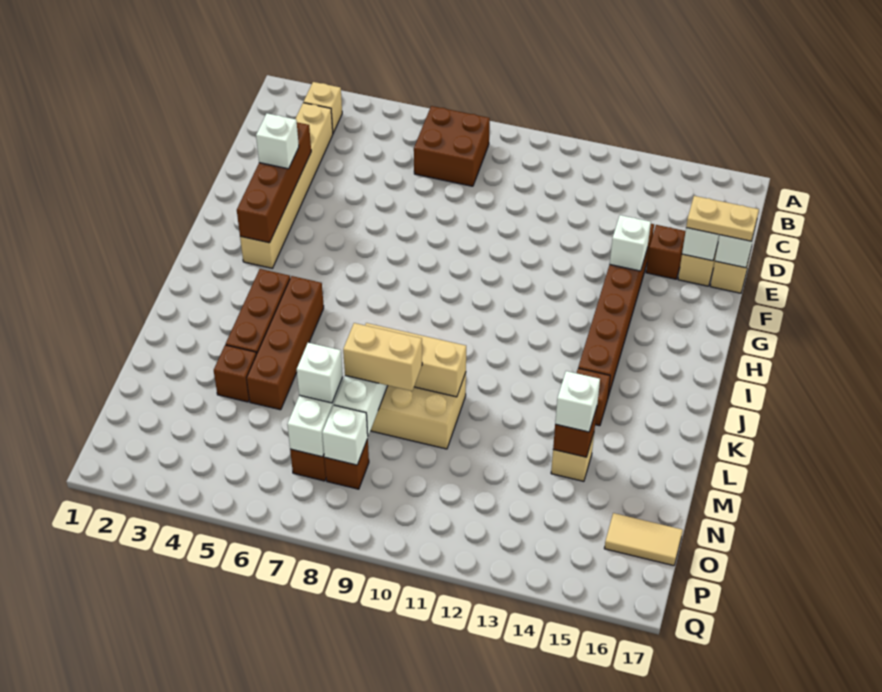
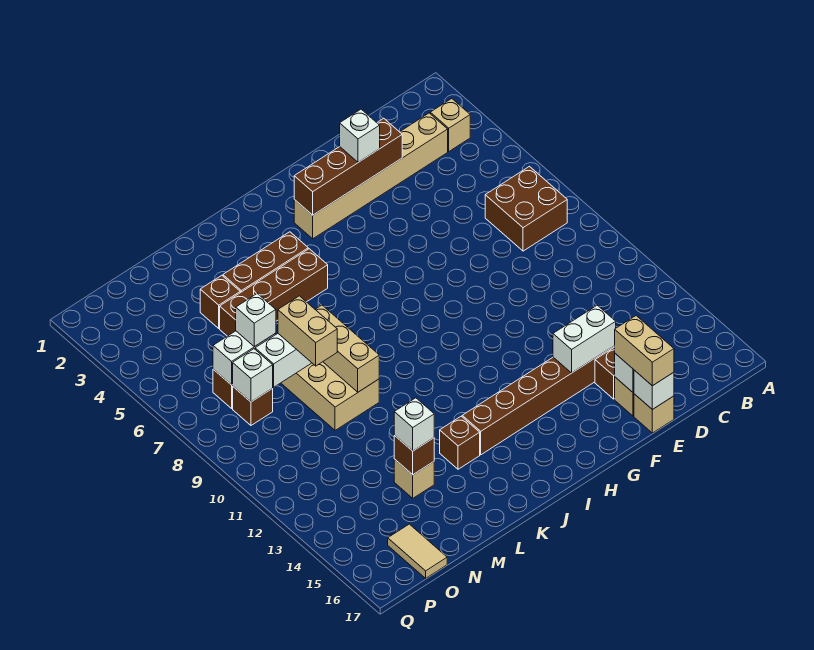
tan plate E16:E17 level 3 -> tan brick E16:E17 level 3
white brick F14 level 2 -> white brick E14:F14 level 2

